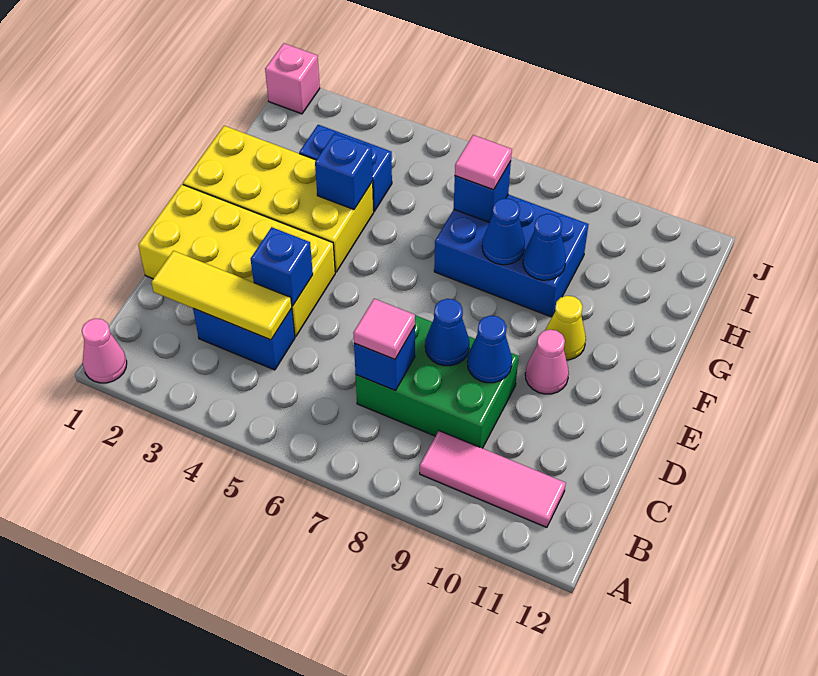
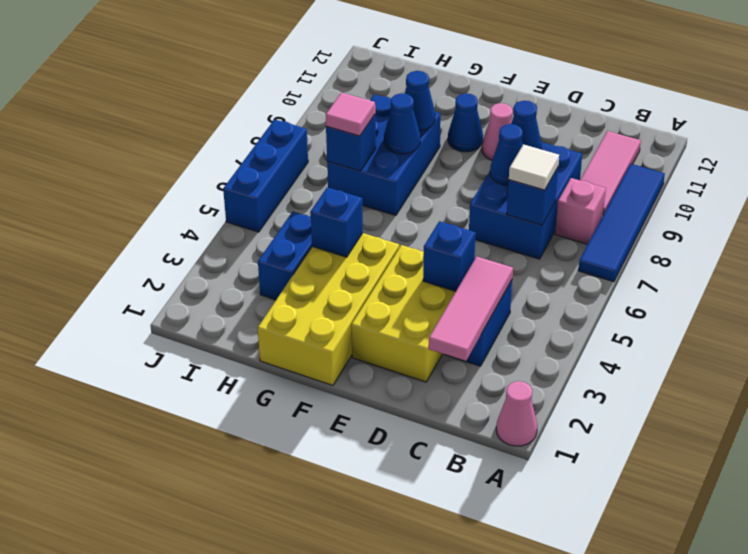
none -> blue tile A7:A10 level 1
yellow tile C2:C4 level 2 -> pink tile C2:C4 level 2
green brick C7:D9 level 1 -> blue brick C7:D9 level 1
pink tile C7 level 3 -> white tile C7 level 3
yellow brick D1:E4 level 1 -> yellow brick D2:E4 level 1
yellow cone F10 level 1 -> blue cone F10 level 1
pink brick J1 level 1 -> pink brick B8 level 1
none -> blue brick J5:J7 level 1

